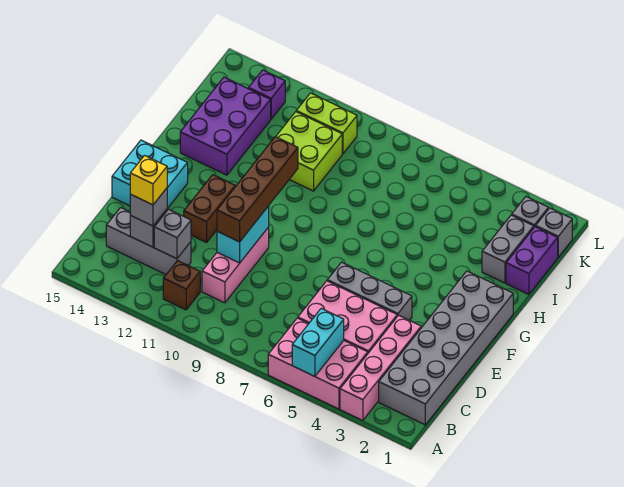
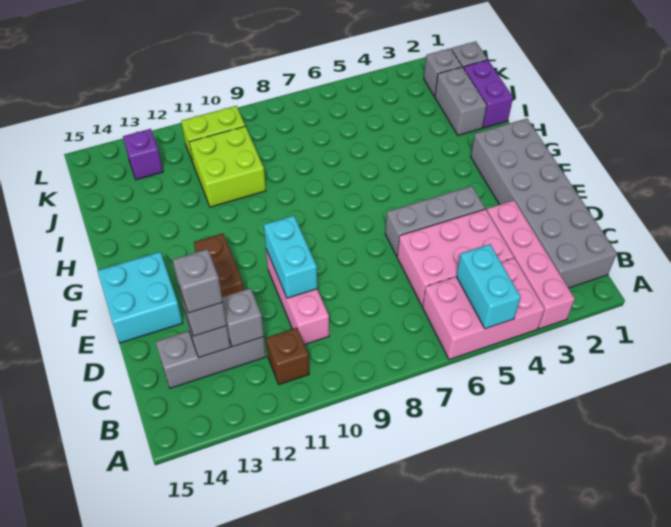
yellow brick C13 level 4 -> grey brick C13 level 4
brown brick D10:G10 level 3 -> none
purple brick H13:J14 level 1 -> none

